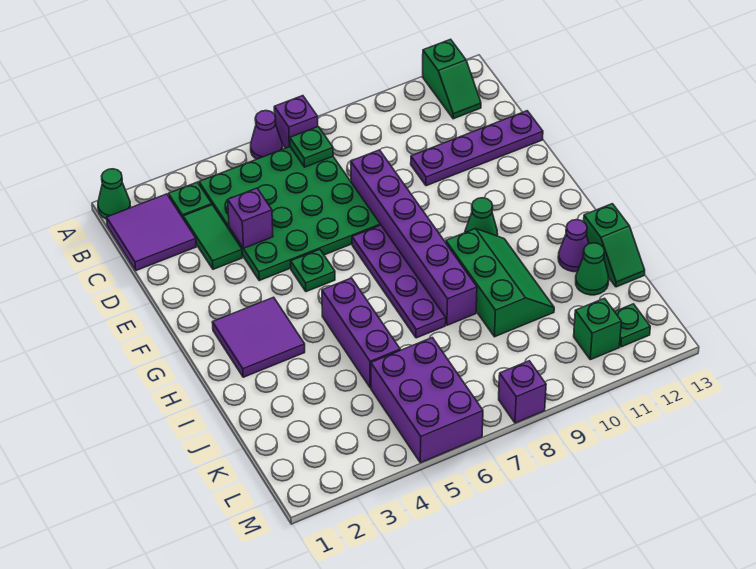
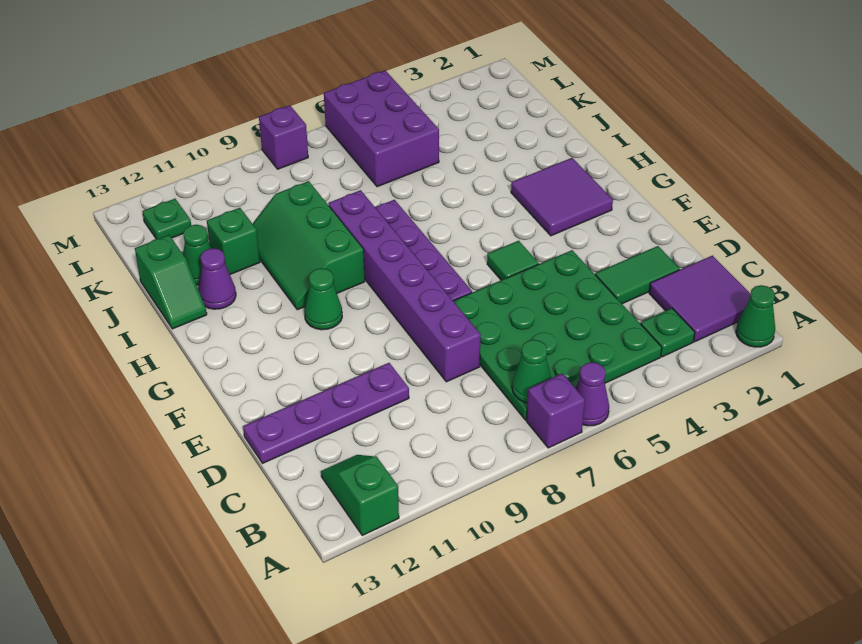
green plate B7 level 2 -> green cone B7 level 2
green tile C3:D3 level 1 -> green tile D2:D3 level 1
purple brick D4 level 2 -> none
green plate F5 level 1 -> green tile F5 level 1
purple brick H5:J5 level 1 -> none
green slope I13:J13 level 1 top I -> green slope I13:J13 level 1 top J
green brick L11 level 1 -> green brick J11 level 1

